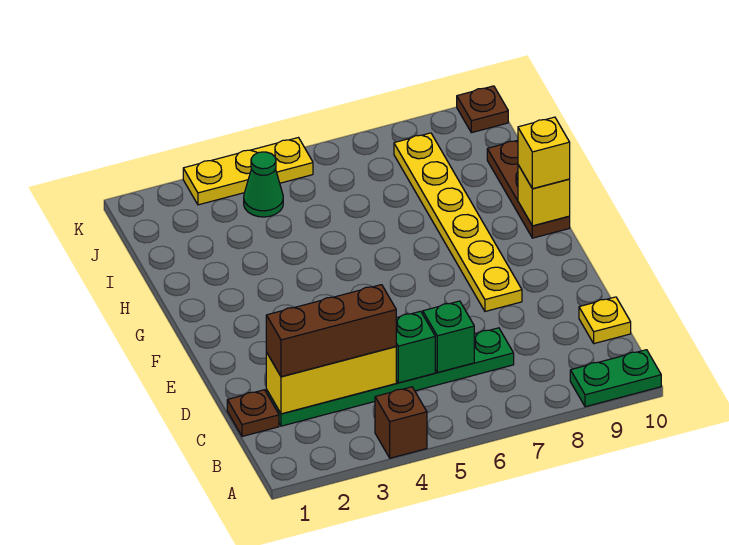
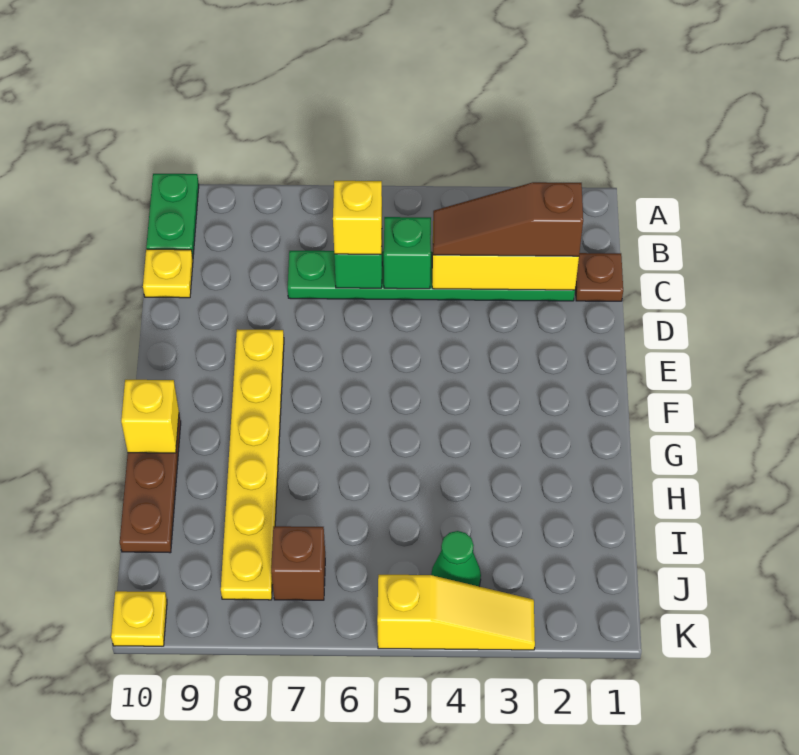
brown brick A4 level 1 -> brown brick J7 level 1
green plate A9:A10 level 1 -> green plate A10:B10 level 1
brown brick C2:C4 level 3 -> brown slope C2:C4 level 3 top 2
yellow brick G10 level 3 -> yellow brick C6 level 3
yellow plate K3:K5 level 1 -> yellow slope K3:K5 level 1 top 5
brown plate K10 level 1 -> yellow plate K10 level 1

